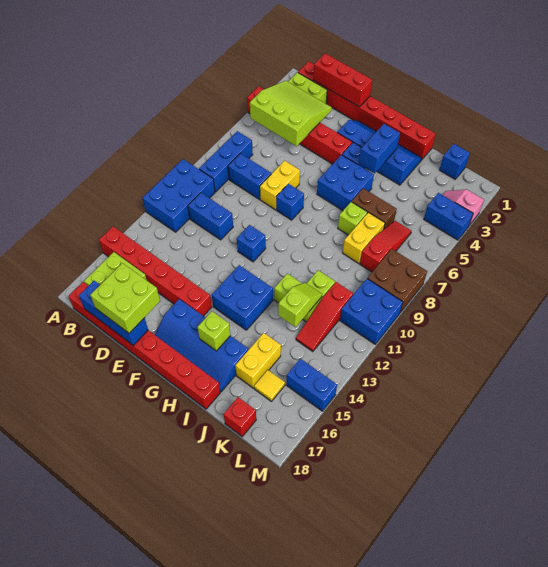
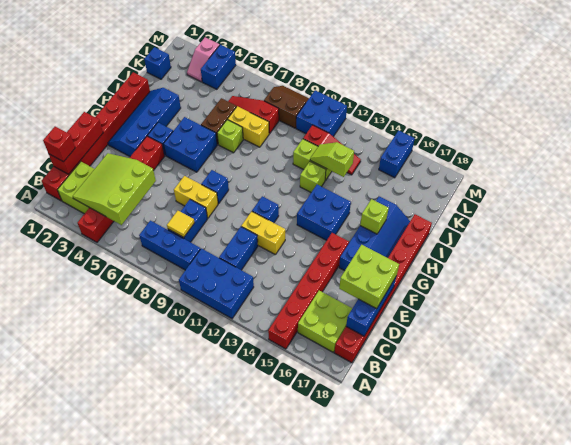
blue brick H3:H4 level 2 -> none
yellow brick J15:J16 level 1 -> yellow brick E11:E12 level 1
yellow tile K16 level 1 -> yellow tile C8 level 2
red brick K18 level 1 -> red brick C1 level 3
brown brick L8:M9 level 1 -> brown slope L8:M9 level 1 top L

